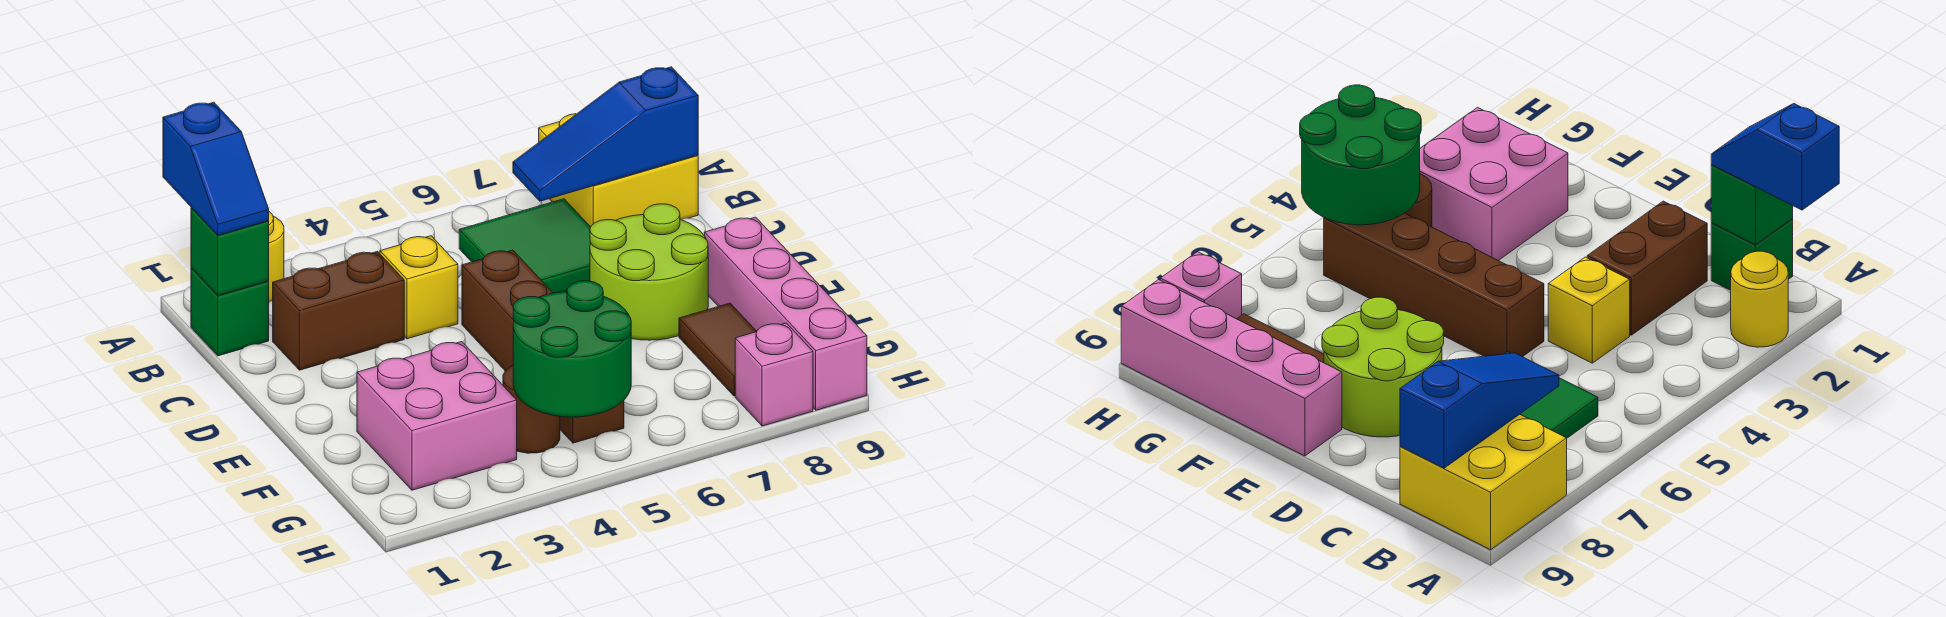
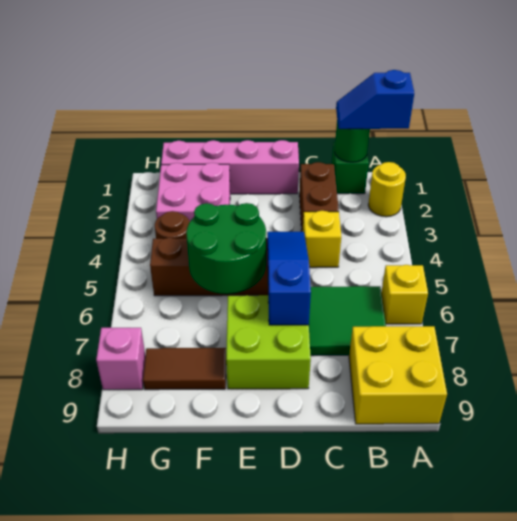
none -> yellow brick A6 level 1
green brick B1 level 2 -> green round brick B1 level 2
blue slope B7:B9 level 2 top 9 -> blue slope D5:D7 level 2 top 7
lime round brick D7:E8 level 1 -> lime brick D7:E8 level 1
pink brick E9:H9 level 1 -> pink brick D1:G1 level 1
green round brick G4:H5 level 2 -> green round brick E5:F6 level 2

